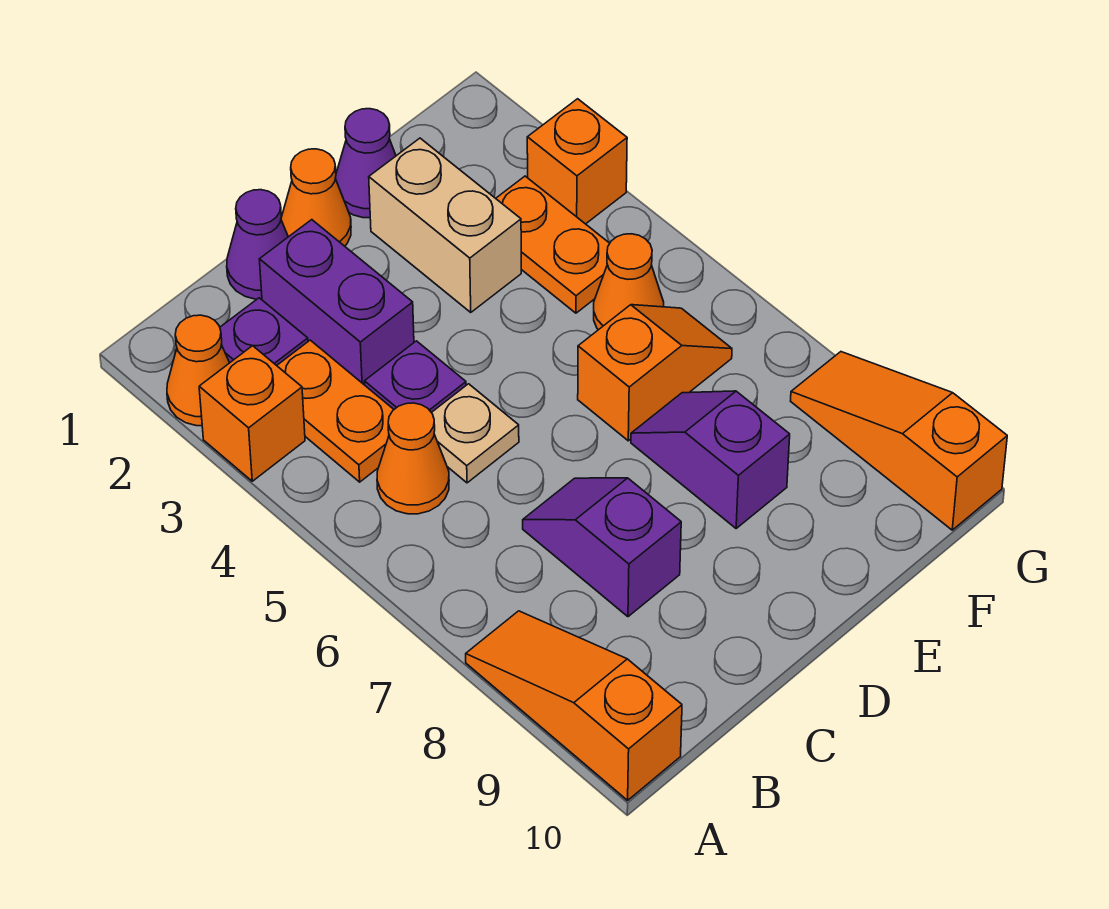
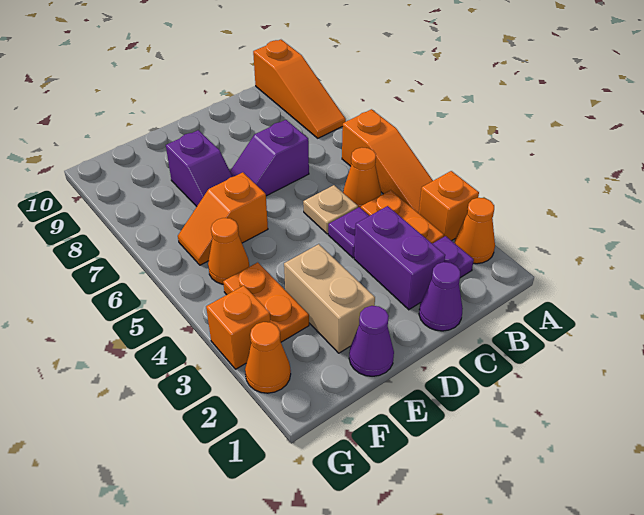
purple slope C7:C8 level 1 top 8 -> purple slope C7:D7 level 1 top C
orange cone D1 level 1 -> orange cone G2 level 1
orange slope G8:G10 level 1 top 10 -> orange slope A4:A6 level 1 top 6

